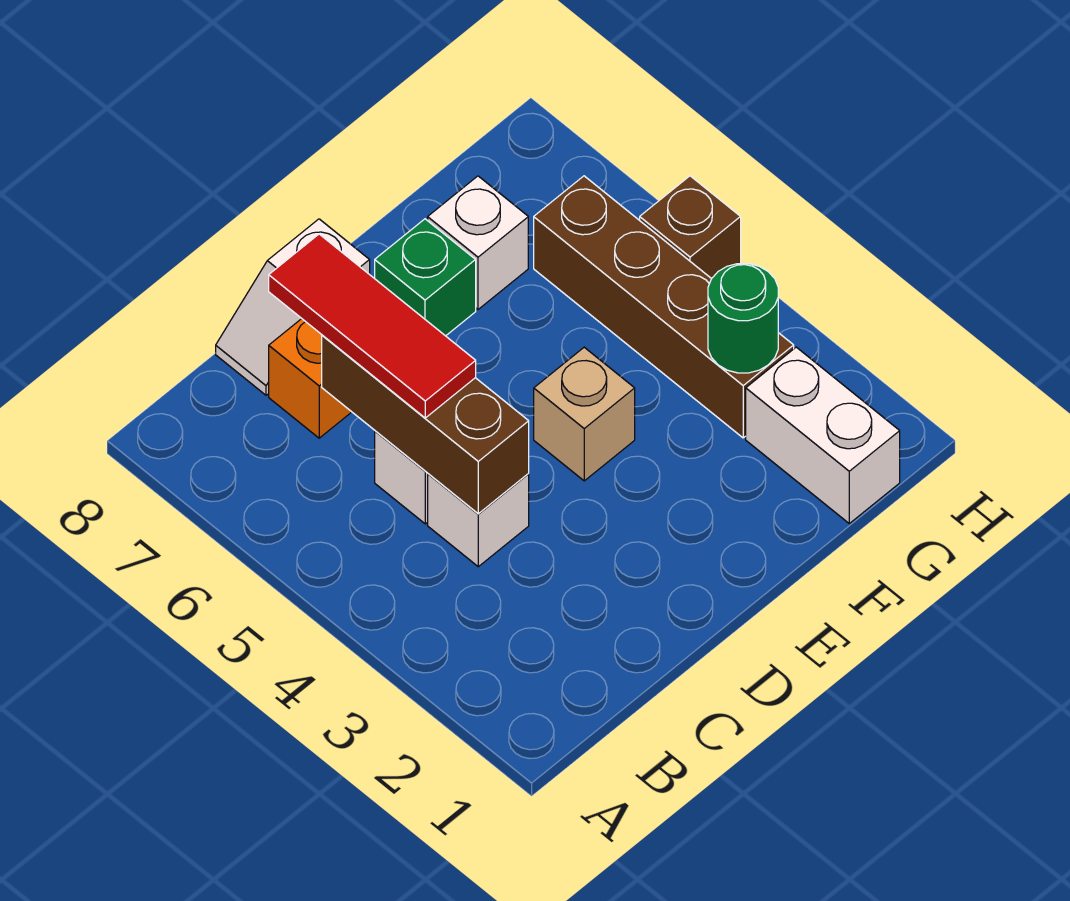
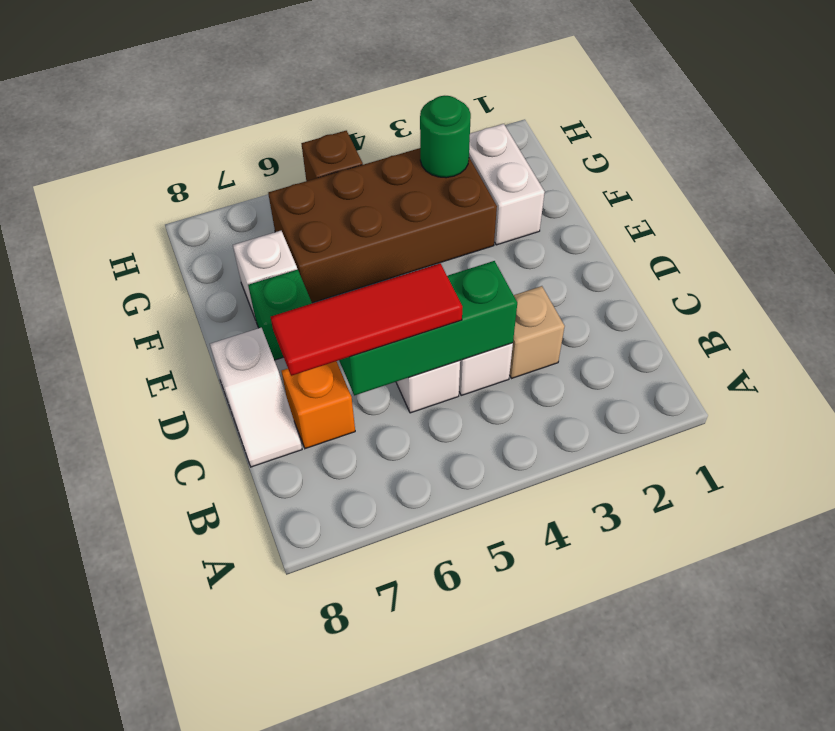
brown brick C4:C6 level 2 -> green brick C4:C6 level 2
tan brick E4 level 1 -> tan brick C3 level 1
white brick G1:G2 level 1 -> white brick F2:G2 level 1
brown brick G3:G6 level 1 -> brown brick F3:G6 level 1

